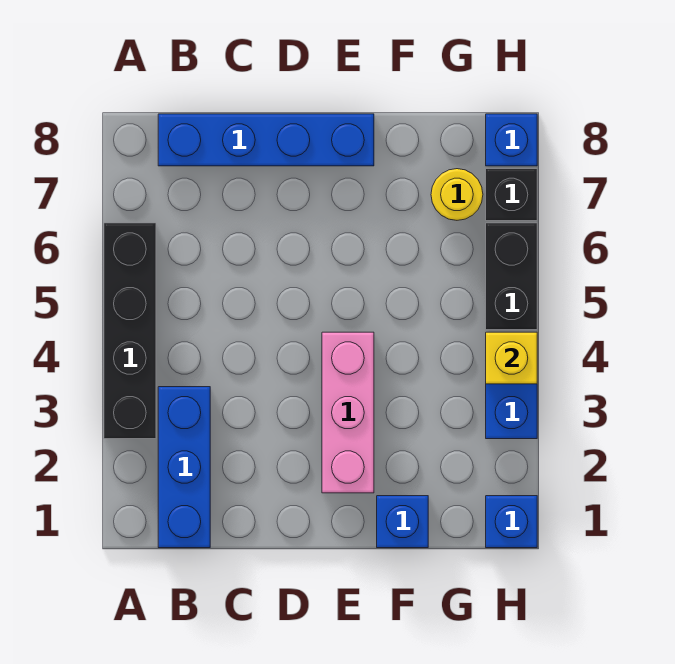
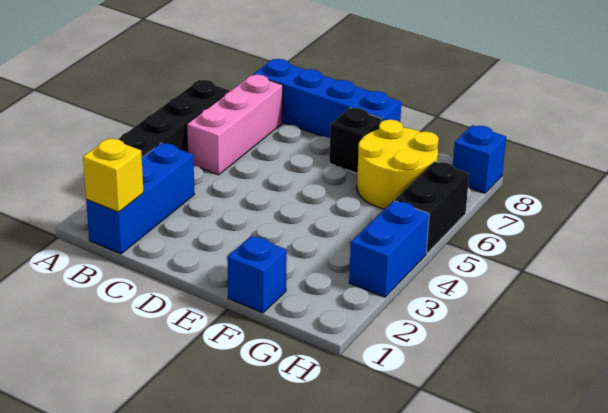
pink brick E2:E4 level 1 -> pink brick B5:B7 level 1
yellow round brick G7 level 1 -> yellow round brick F6:G7 level 1
blue brick H1 level 1 -> none
yellow brick H4 level 2 -> yellow brick B1 level 2
black brick H7 level 1 -> black brick E7 level 1

